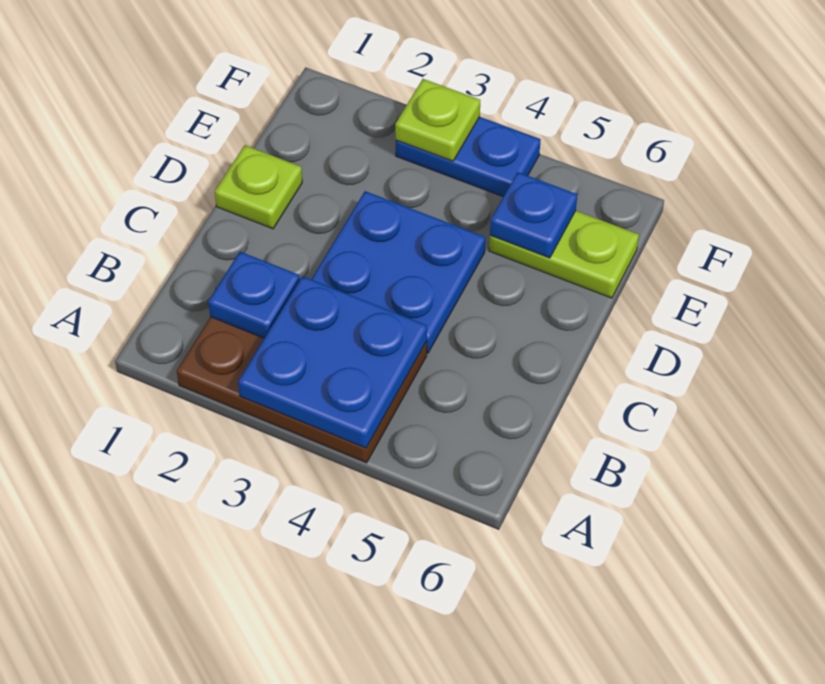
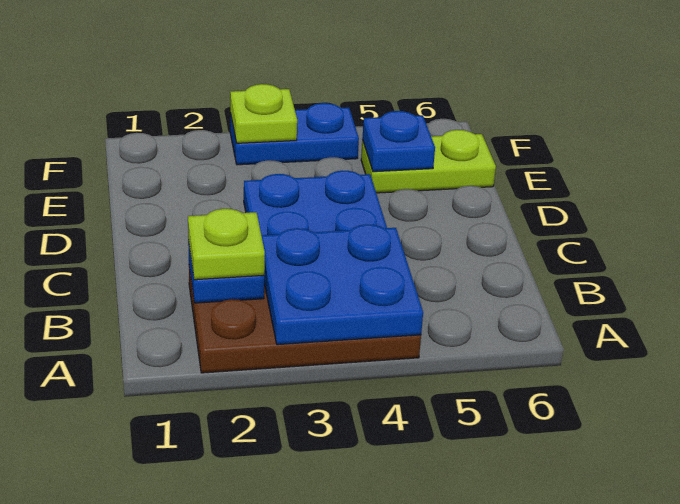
lime plate D1 level 1 -> lime plate B2 level 3

